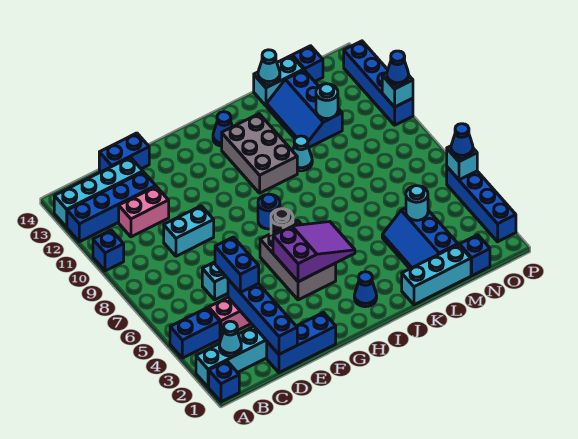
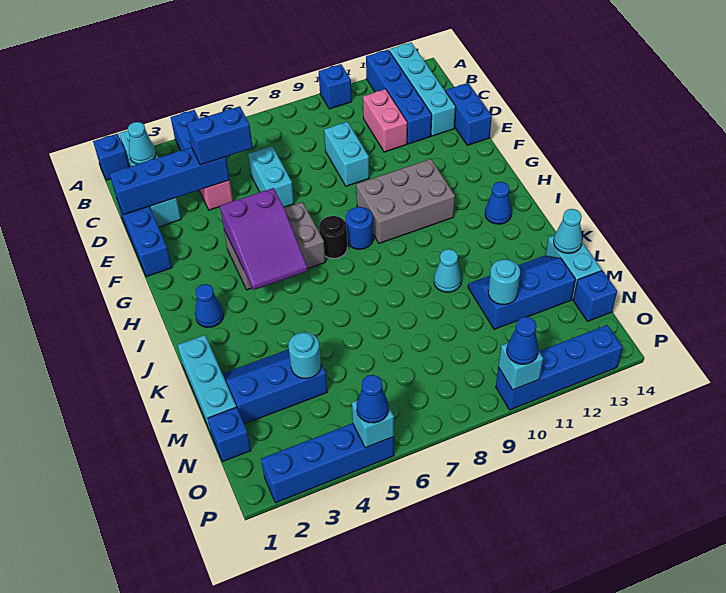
grey brick I10:J12 level 1 -> grey brick G9:H11 level 1

